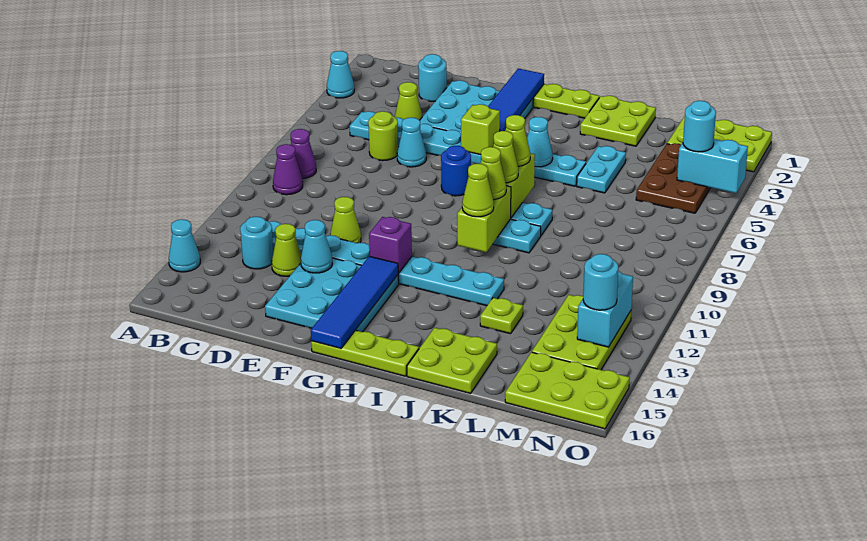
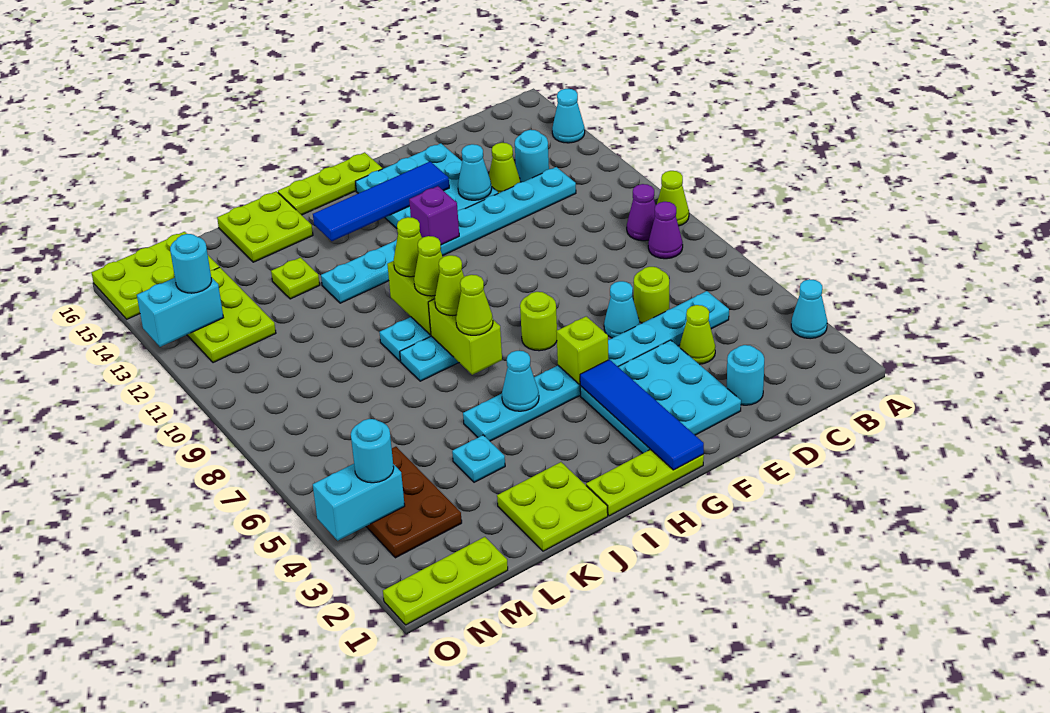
lime cone E11 level 1 -> lime cone A9 level 1
blue round brick G7 level 1 -> lime round brick G7 level 1
blue tile G13:G16 level 2 -> blue tile F14:I14 level 2
cyan plate K4:K5 level 1 -> cyan plate K4 level 1
lime plate M1:O2 level 1 -> lime plate M1:O1 level 1
cyan brick N12:N13 level 2 -> cyan brick N13:O13 level 2

